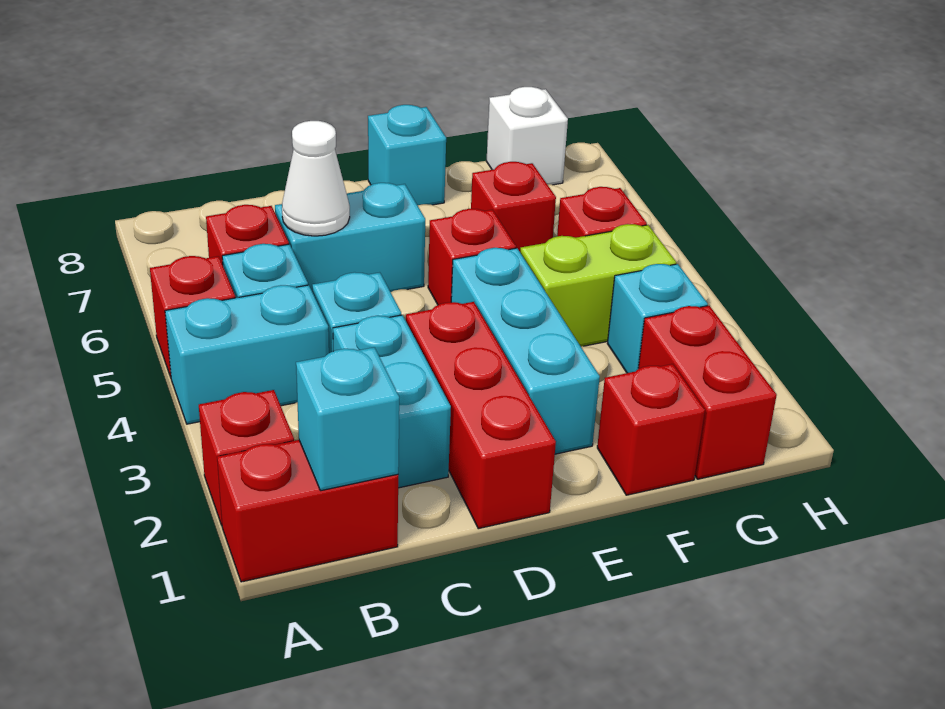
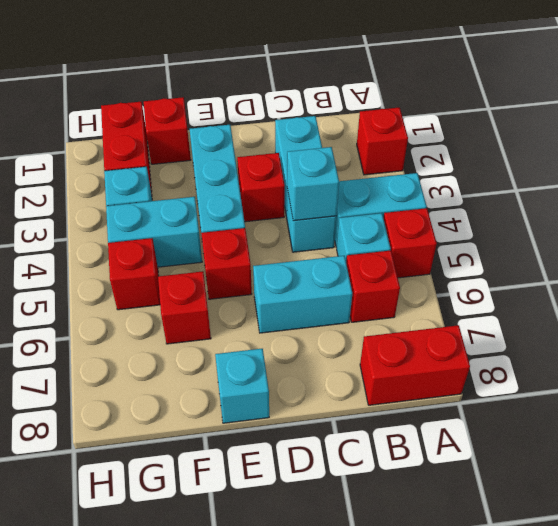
red brick A1:B1 level 1 -> red brick A8:B8 level 1
cyan brick B1 level 2 -> cyan brick C4 level 2
white cone C6 level 2 -> none
red brick D1:D3 level 1 -> red brick D3 level 1
lime brick F4:G4 level 1 -> cyan brick F4:G4 level 1
white brick G8 level 1 -> none

